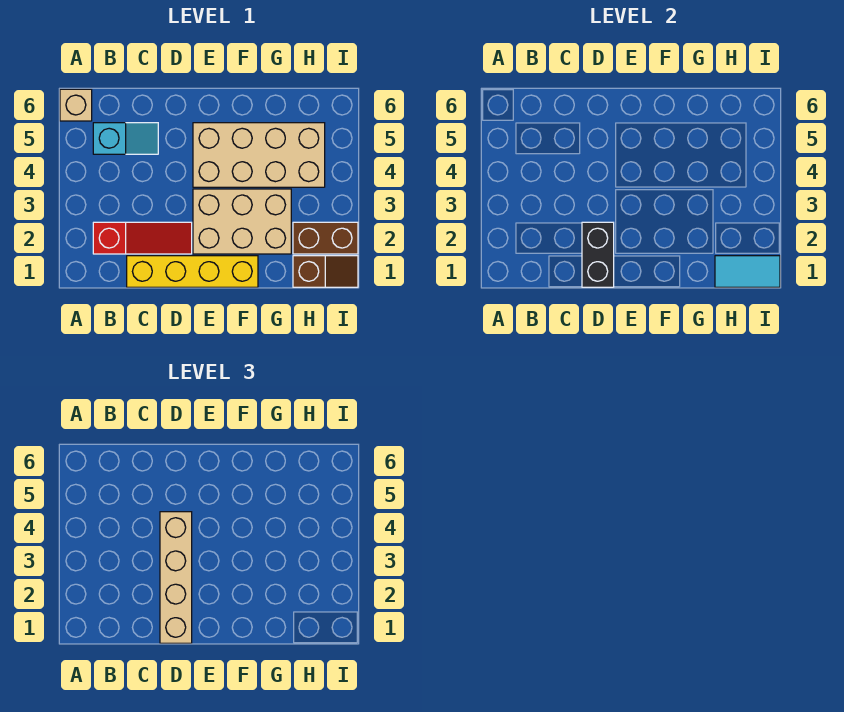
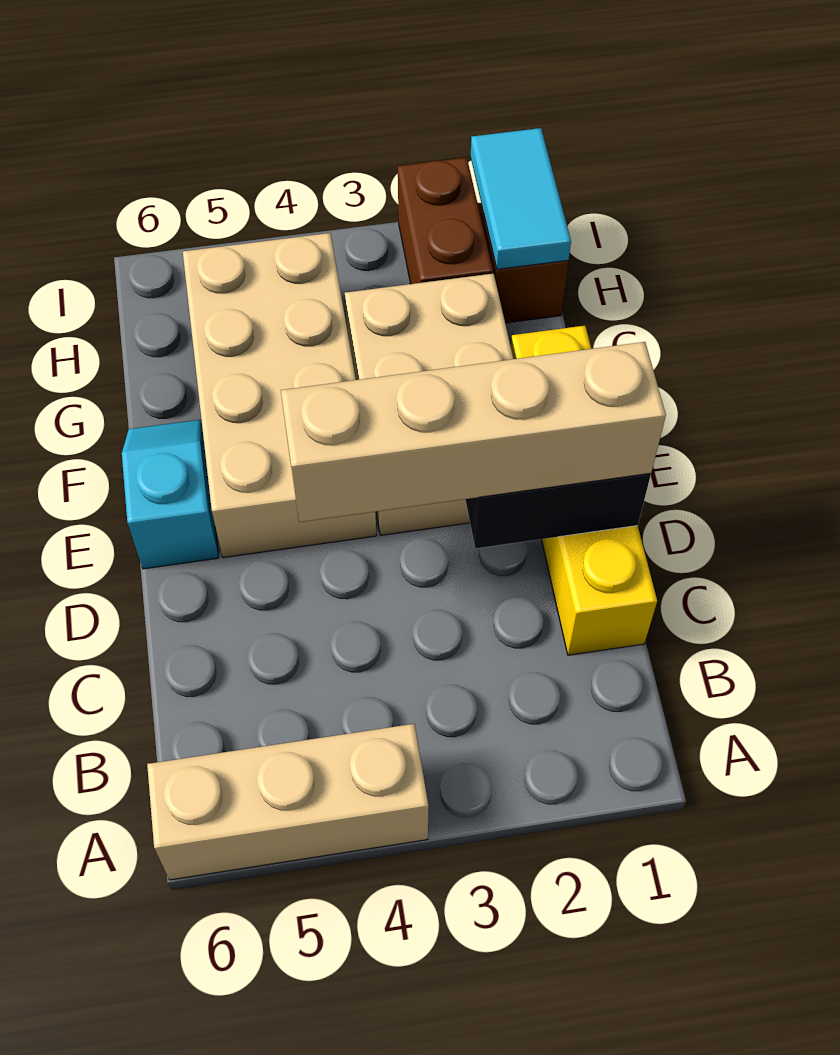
tan brick A6 level 1 -> tan brick A4:A6 level 1
red slope B2:D2 level 1 top B -> none
cyan slope B5:C5 level 1 top B -> cyan slope E6:F6 level 1 top E

